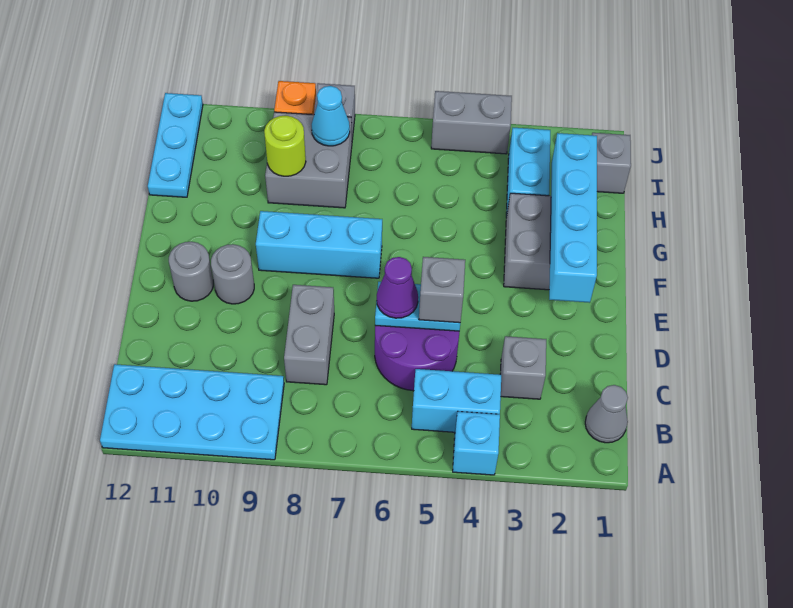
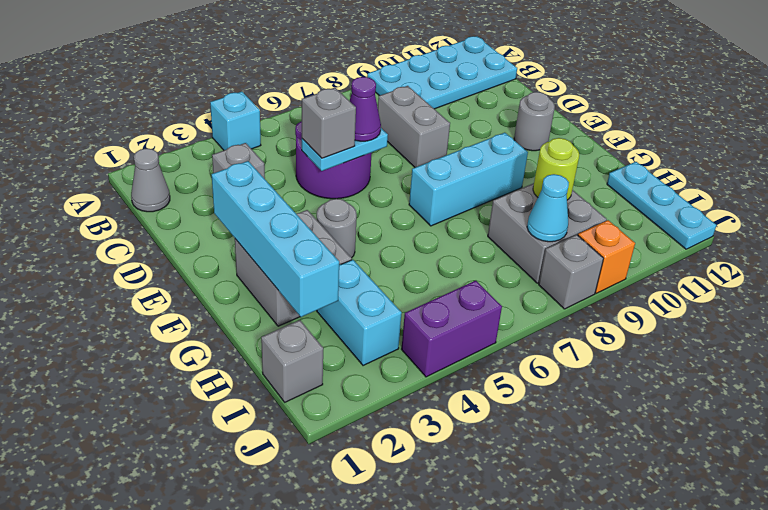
cyan brick B4:B5 level 1 -> none
grey round brick E10 level 1 -> grey round brick F4 level 1
grey brick J4:J5 level 1 -> purple brick J4:J5 level 1

